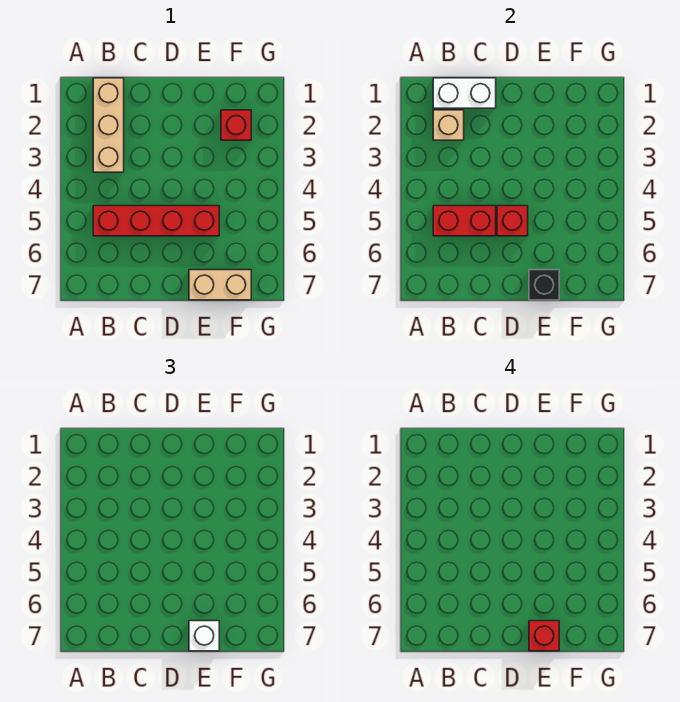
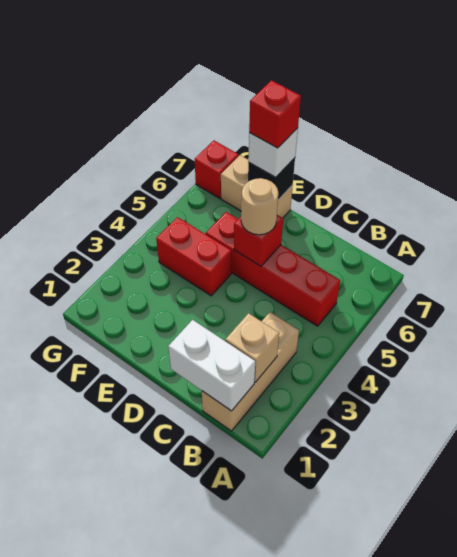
red brick B5:C5 level 2 -> red brick E4:F4 level 1
none -> tan round brick D5 level 3
red brick F2 level 1 -> red brick G7 level 1

